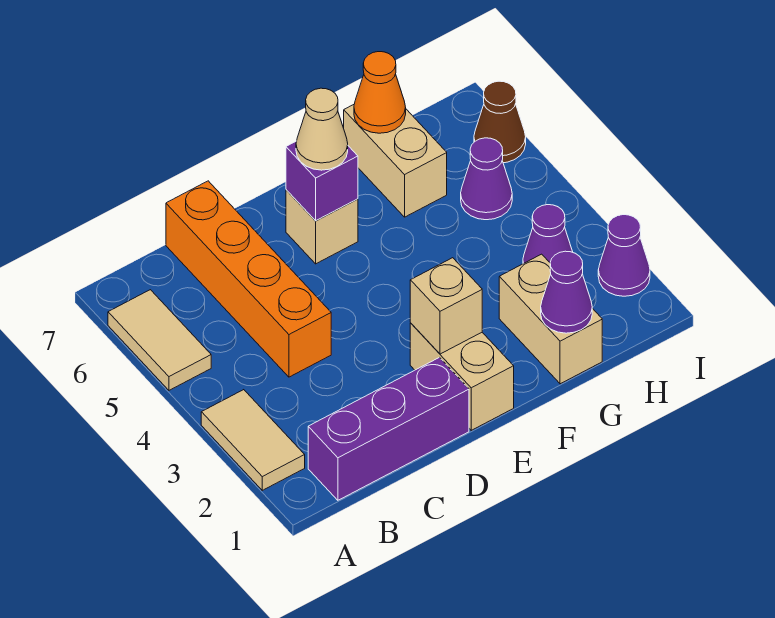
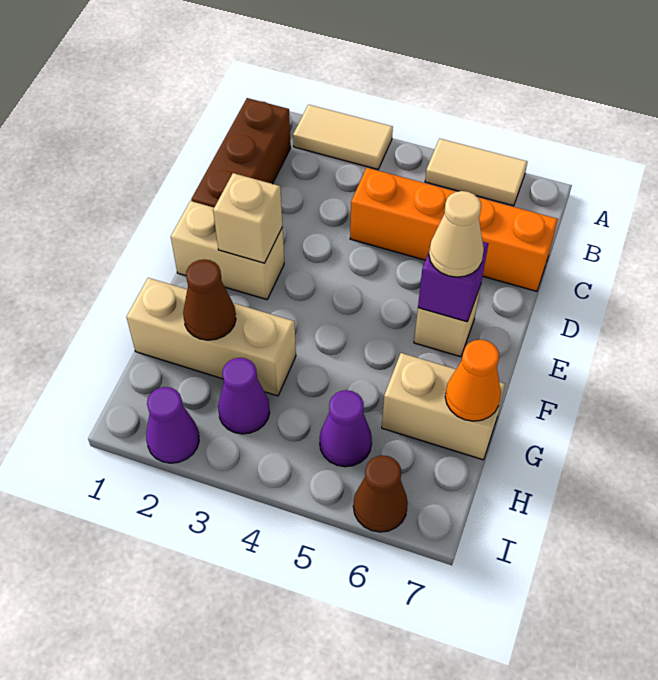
purple brick B1:D1 level 1 -> brown brick B1:D1 level 1
tan brick G1:G2 level 1 -> tan brick G1:G3 level 1
purple cone G1 level 2 -> none
none -> brown cone G2 level 2

